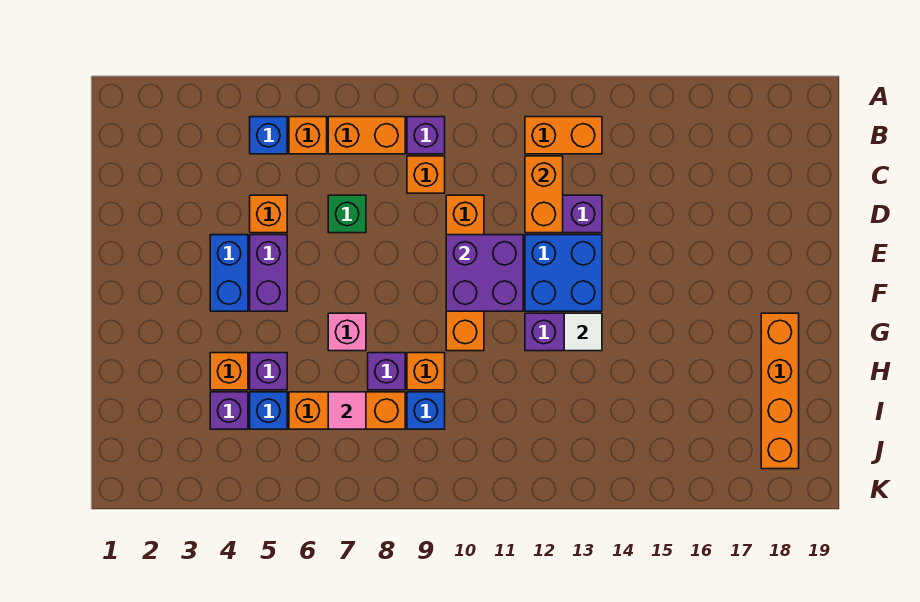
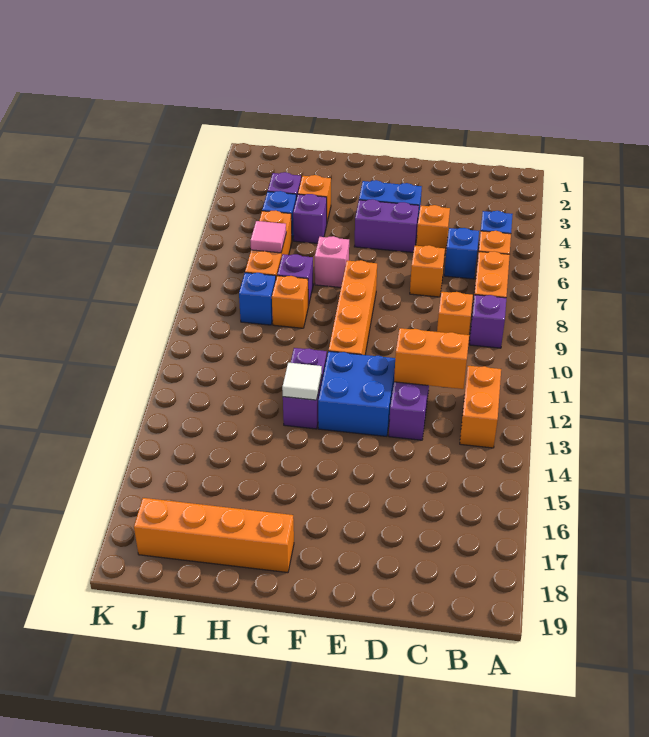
none -> blue brick C6 level 1
green brick D7 level 1 -> orange brick D7 level 1
orange brick D10:G10 level 1 -> orange brick F8:F11 level 1
purple brick E10:F11 level 2 -> none

